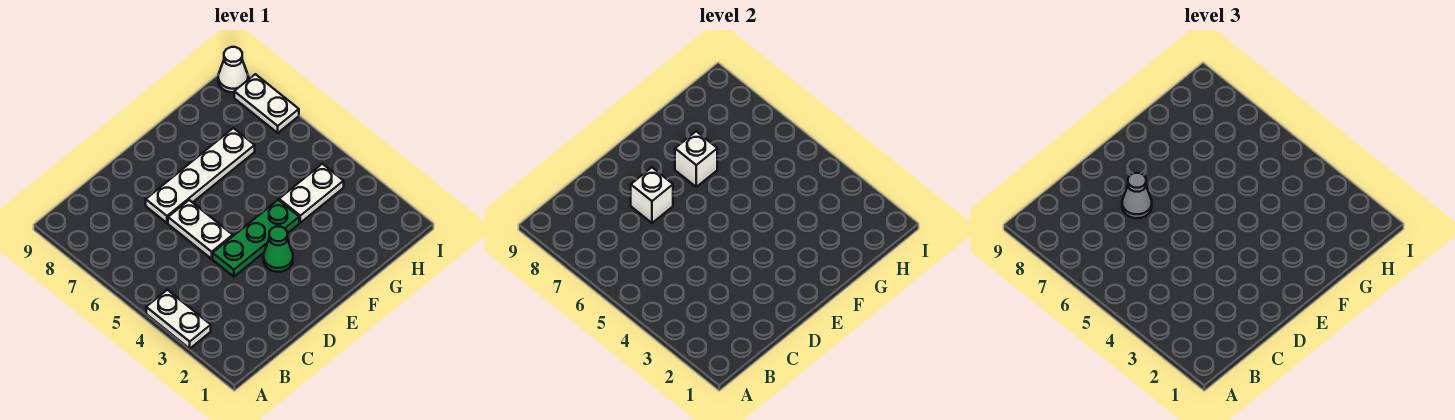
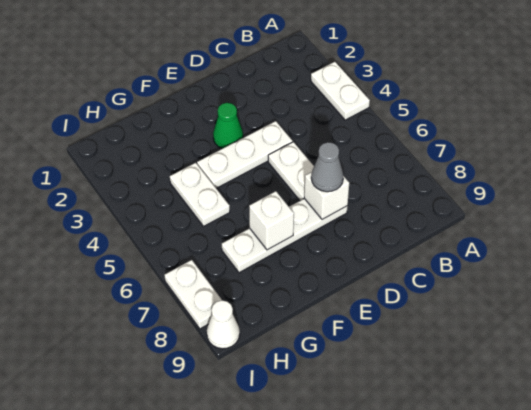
green plate D4:F4 level 1 -> white plate D4:F4 level 1
white plate G4:H4 level 1 -> white plate G4:G5 level 1

